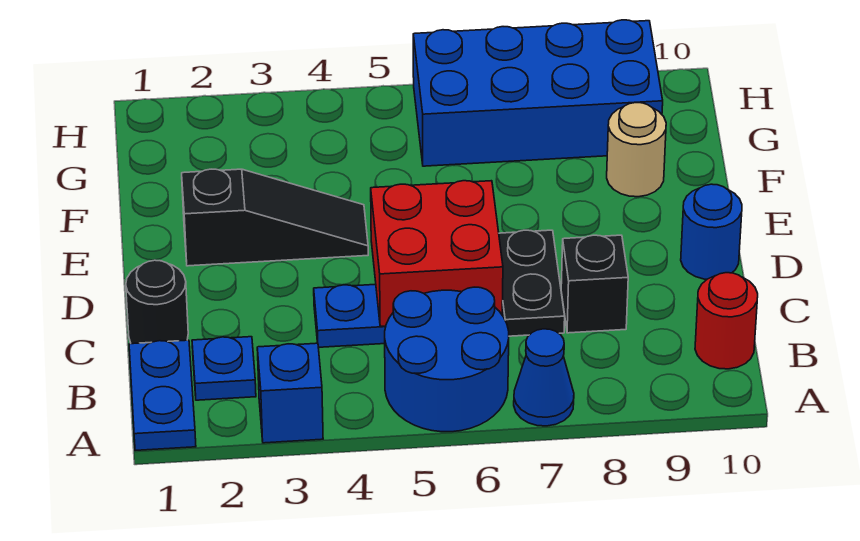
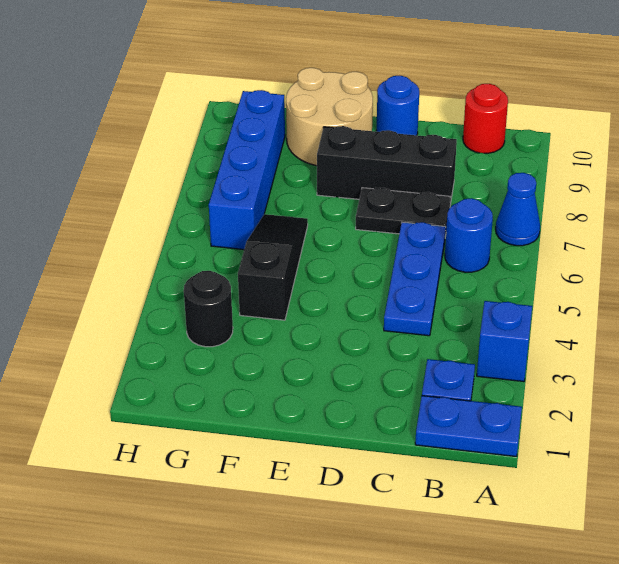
blue round brick A5:B6 level 1 -> blue round brick B6 level 1
black round brick C1 level 1 -> black round brick G3 level 1
red brick C5:D6 level 2 -> none
black brick C8 level 1 -> black brick C8:E8 level 1
black slope E2:E4 level 1 top 2 -> black slope F4:F6 level 1 top 4
tan round brick F9 level 1 -> tan round brick E9:F10 level 1
blue brick G6:H9 level 1 -> blue brick G6:G9 level 1

